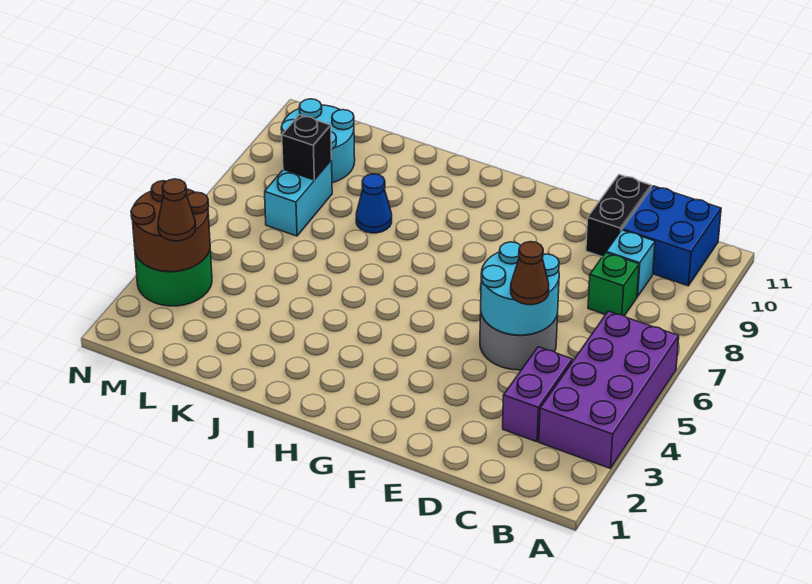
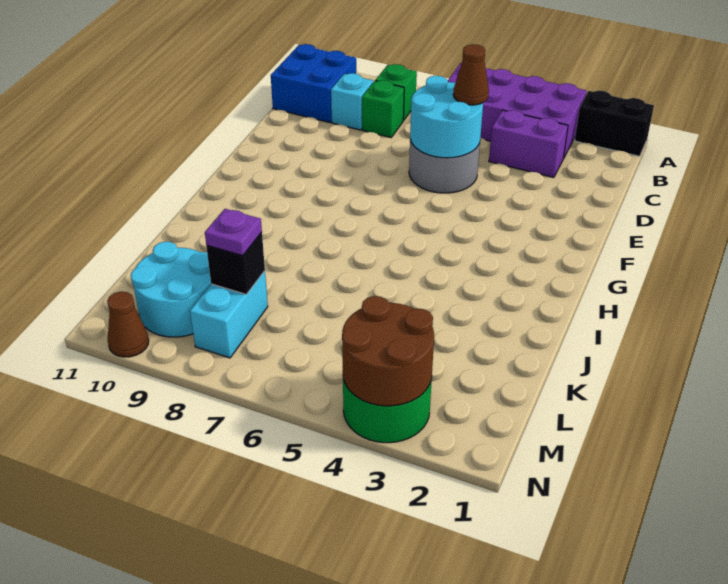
none -> green brick B8 level 1
black brick D10:D11 level 1 -> black brick A1:A2 level 1
blue cone J8 level 1 -> none
cyan brick L7:L8 level 1 -> cyan brick L8:M8 level 1
none -> purple plate L8 level 3
brown cone M3 level 3 -> brown cone N10 level 1

